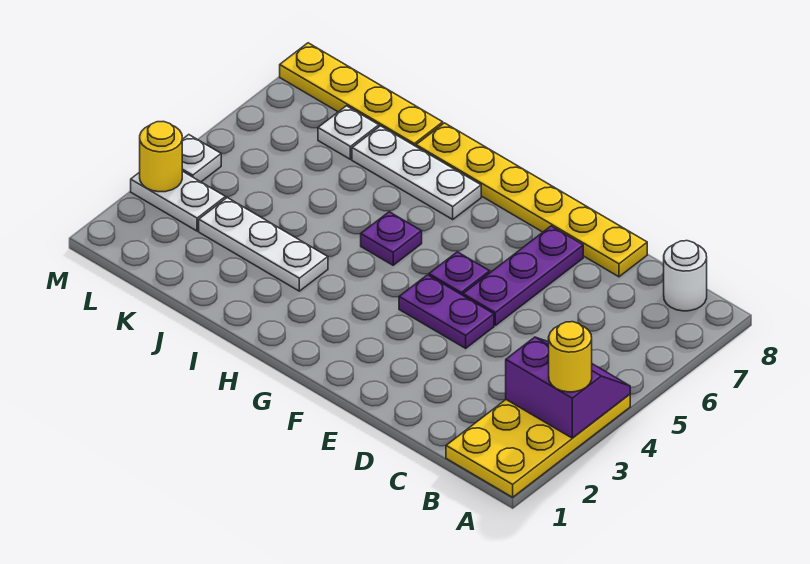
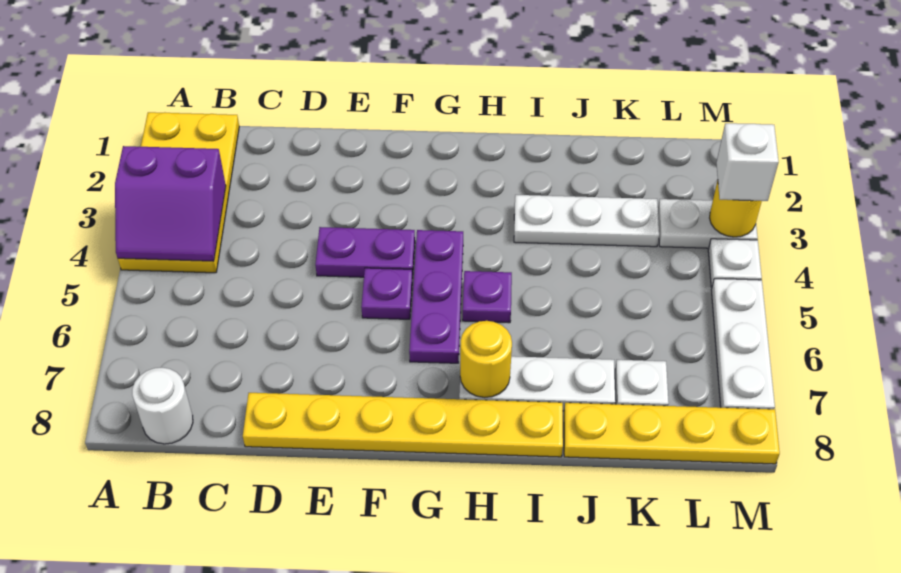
yellow round brick A3 level 3 -> yellow round brick H7 level 2
purple plate E5:E7 level 1 -> purple plate G4:G6 level 1
none -> white brick M3 level 3
none -> white plate M5:M7 level 1

